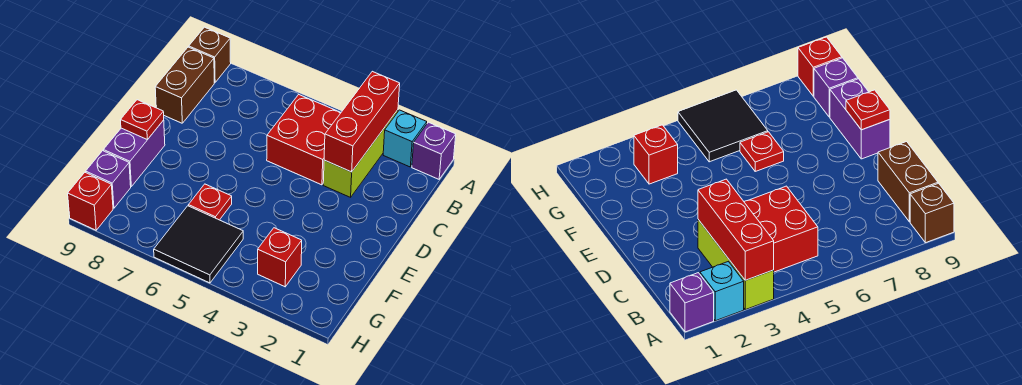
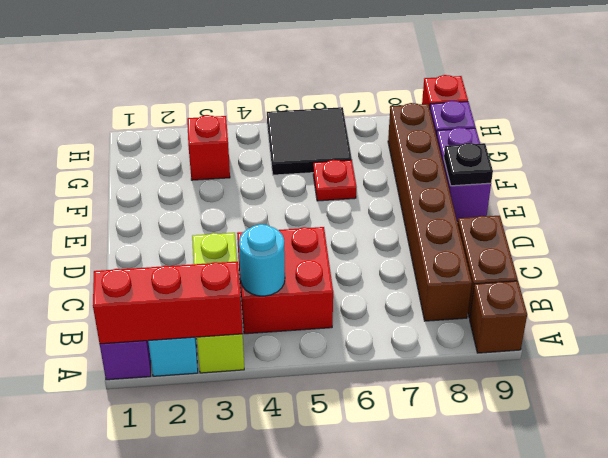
red brick A3:C3 level 2 -> red brick A1:A3 level 2
none -> cyan round brick B4 level 2
none -> brown brick B8:G8 level 1
red plate E9 level 2 -> black plate E9 level 2

